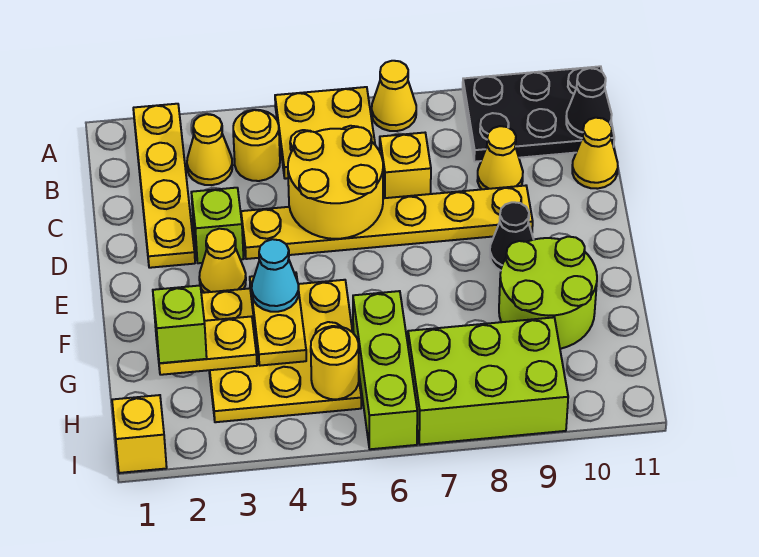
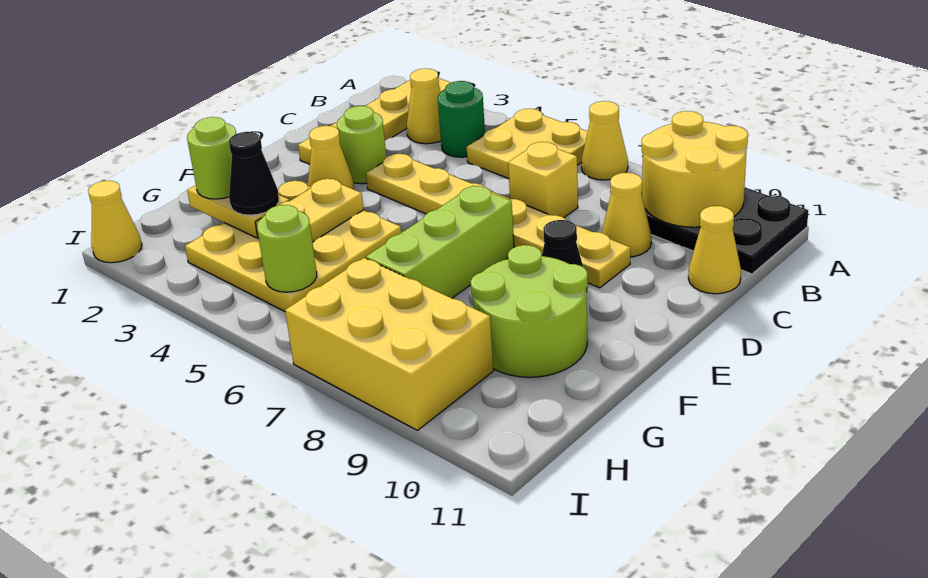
yellow round brick B4 level 1 -> green round brick B4 level 1
black cone B11 level 2 -> black cone G3 level 3
yellow round brick C5:D6 level 2 -> yellow round brick A9:B10 level 2
lime brick D3 level 1 -> lime round brick D3 level 1
cyan cone F4 level 3 -> none
lime brick G2 level 3 -> lime round brick G2 level 3
lime brick G6:I6 level 1 -> lime brick E7:G7 level 1
yellow round brick H5 level 2 -> lime round brick H5 level 2
lime brick H7:I9 level 1 -> yellow brick H7:I9 level 1
yellow brick I1 level 1 -> yellow cone I1 level 1

